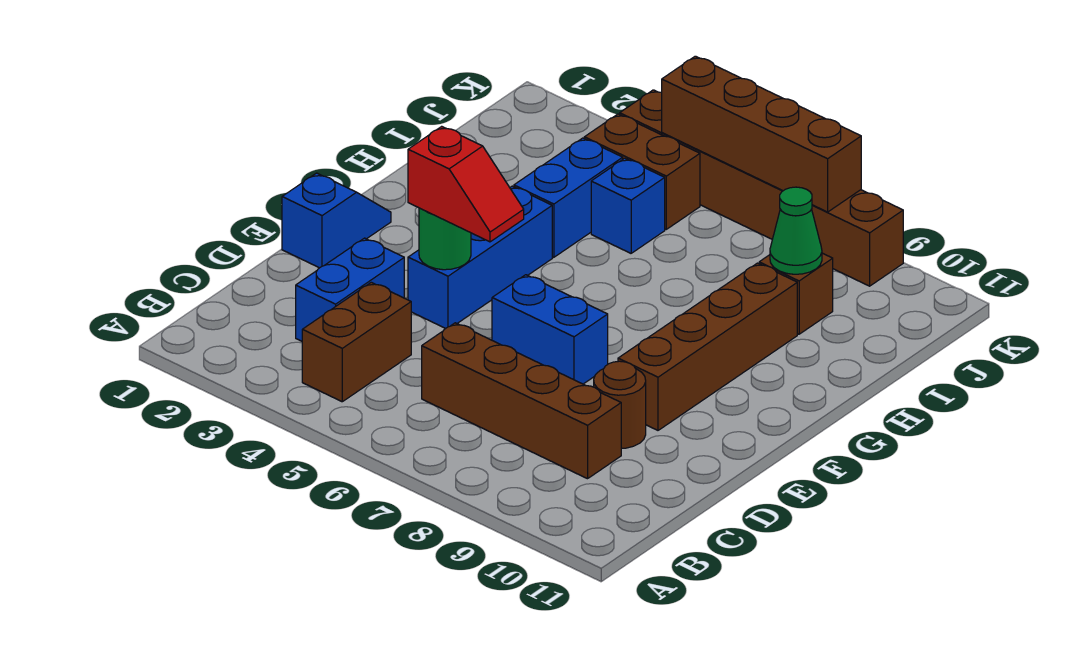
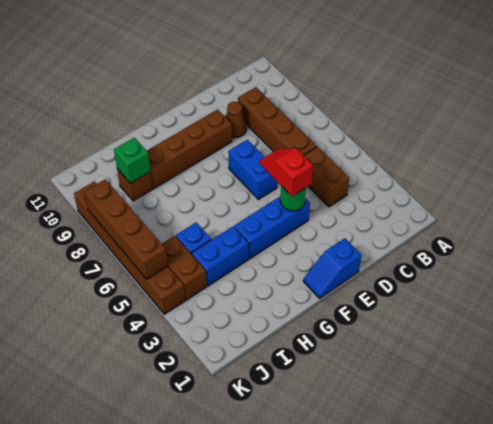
brown brick B4:C4 level 1 -> brown brick C4:C5 level 1
blue brick C3:D3 level 1 -> none
brown round brick D9 level 1 -> brown cone D9 level 1
green cone I9 level 2 -> green brick I9 level 2

